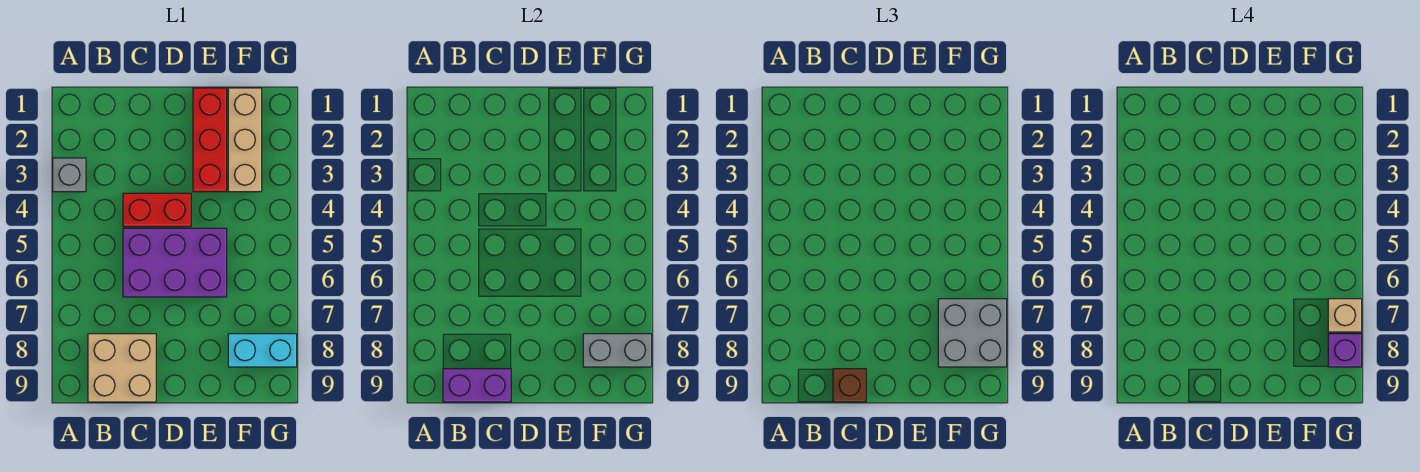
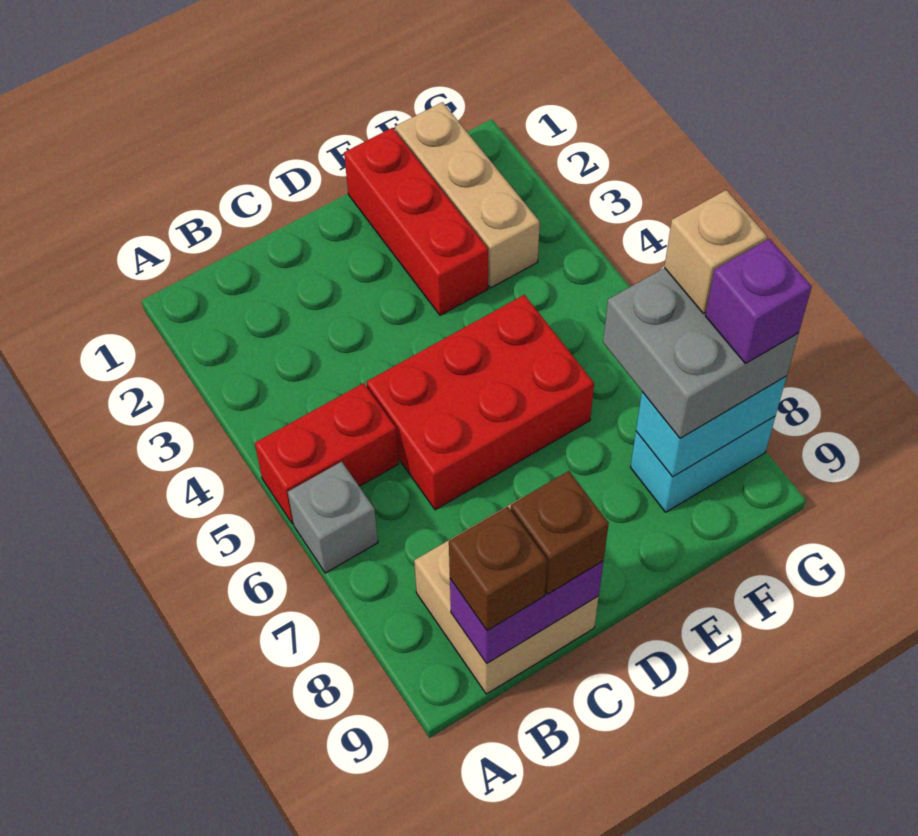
grey brick A3 level 1 -> grey brick A6 level 1
none -> brown brick B9 level 3
red brick C4:D4 level 1 -> red brick A5:B5 level 1
purple brick C5:E6 level 1 -> red brick C5:E6 level 1
grey brick F8:G8 level 2 -> cyan brick F8:G8 level 2

